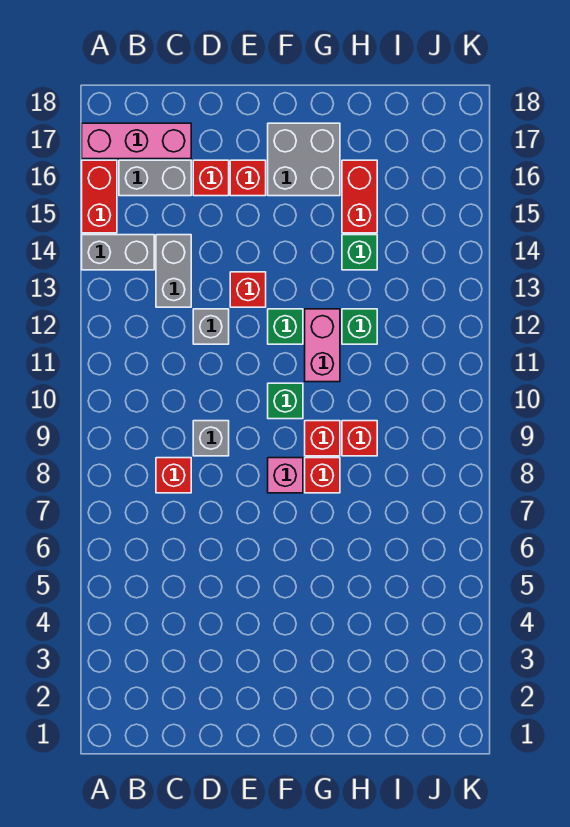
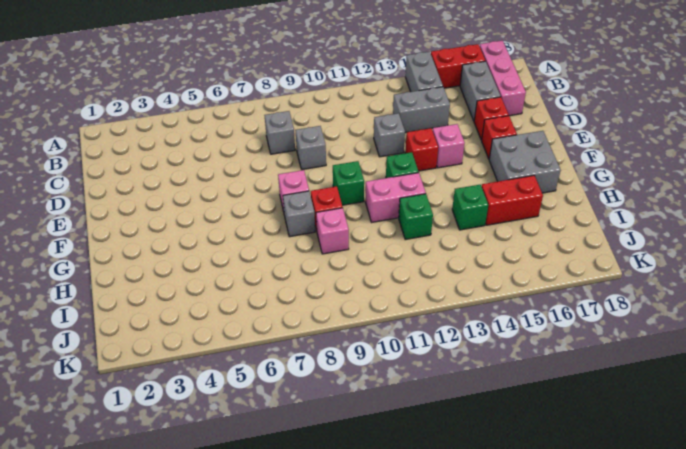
red brick C8 level 1 -> grey brick C8 level 1
none -> pink brick E14 level 1
red brick G8 level 1 -> grey brick G8 level 1
red brick H9 level 1 -> pink brick H9 level 1

